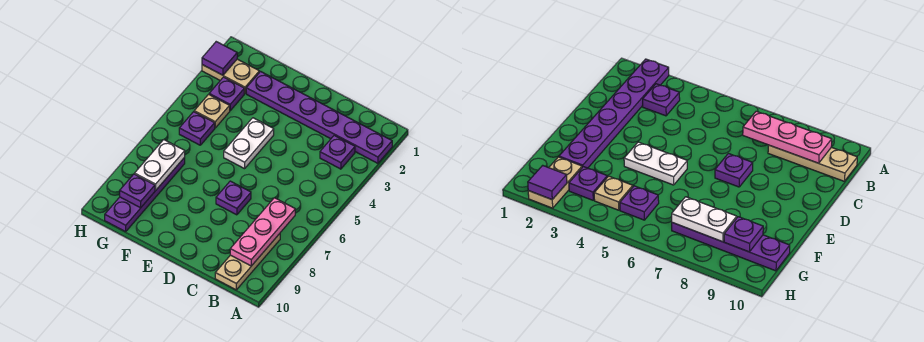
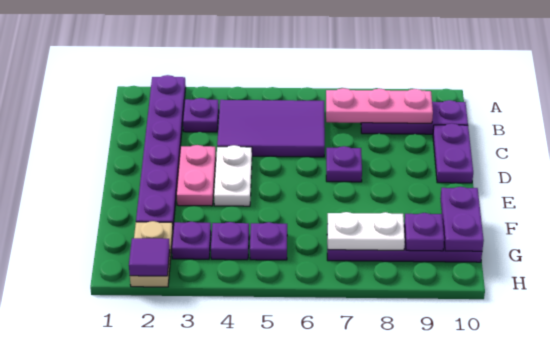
none -> purple tile B4:C6 level 1
tan plate B8:B10 level 1 -> purple plate B8:B10 level 1
none -> purple plate C10:D10 level 1
none -> pink plate D3:E3 level 1
white plate E4:E5 level 1 -> white plate D4:E4 level 1
none -> purple plate F10:G10 level 2
tan plate G4 level 1 -> purple plate G4 level 1

